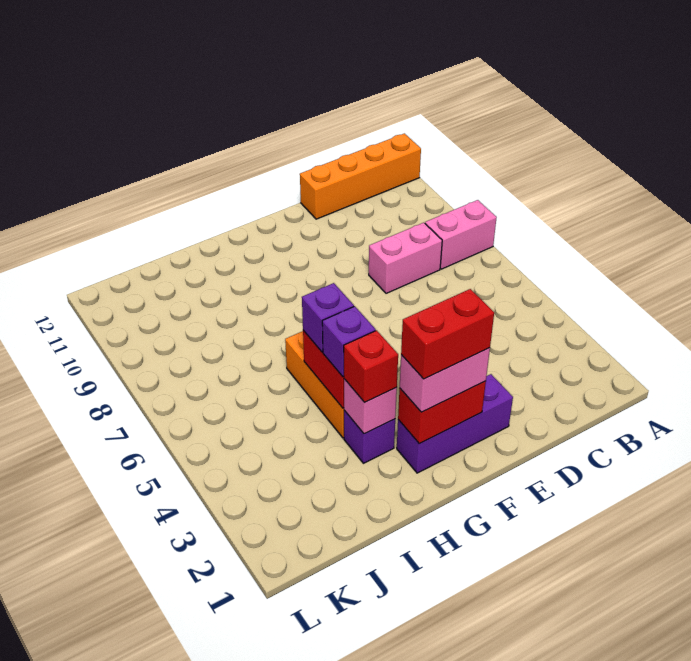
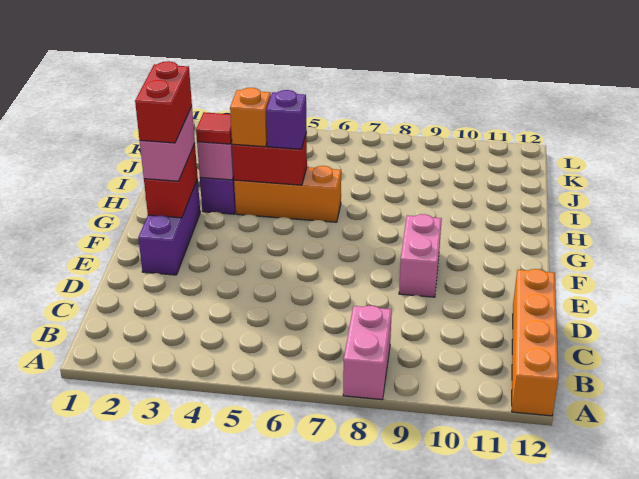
pink brick C8:D8 level 1 -> pink brick E9:F9 level 1
red brick H3 level 3 -> red tile H3 level 3
purple brick H4 level 3 -> orange brick H4 level 3

